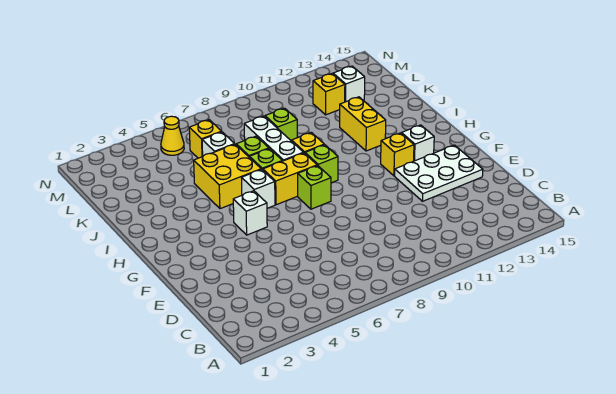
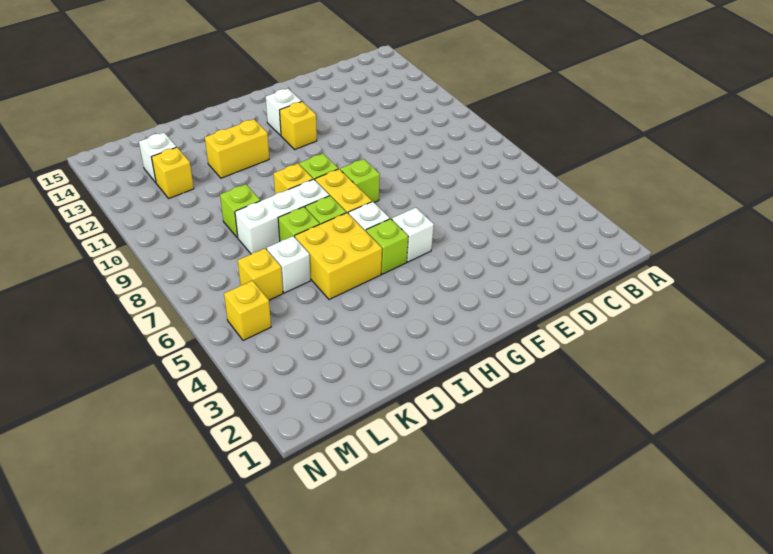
white plate E12:F14 level 1 -> none
none -> lime brick H5 level 1
yellow cone M5 level 1 -> yellow brick M5 level 1

